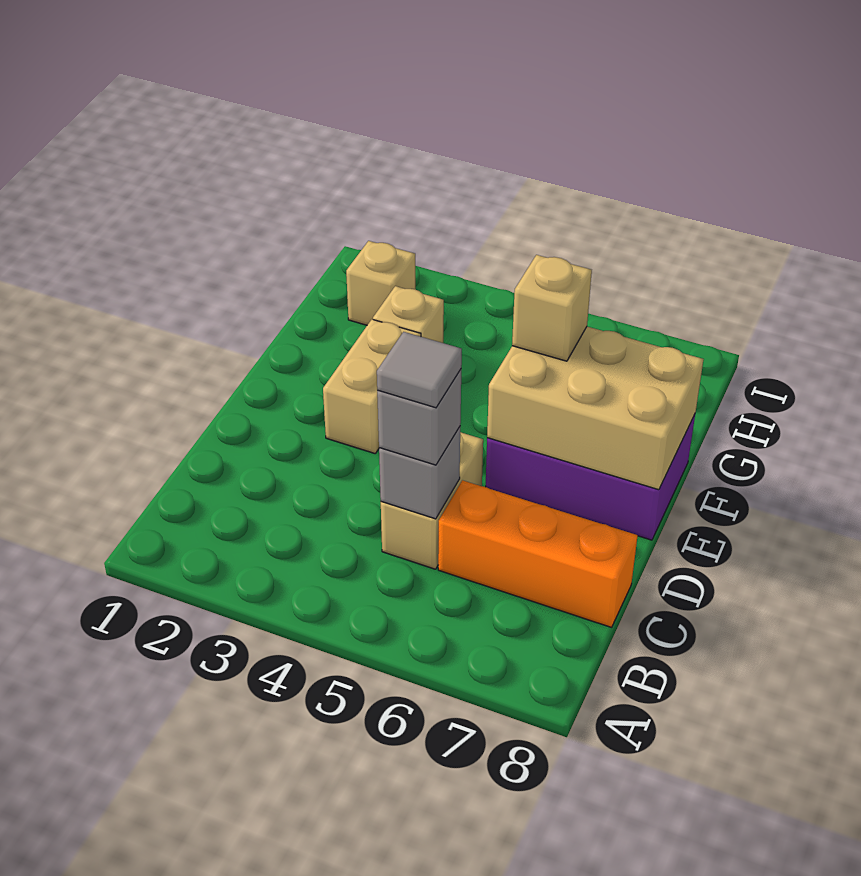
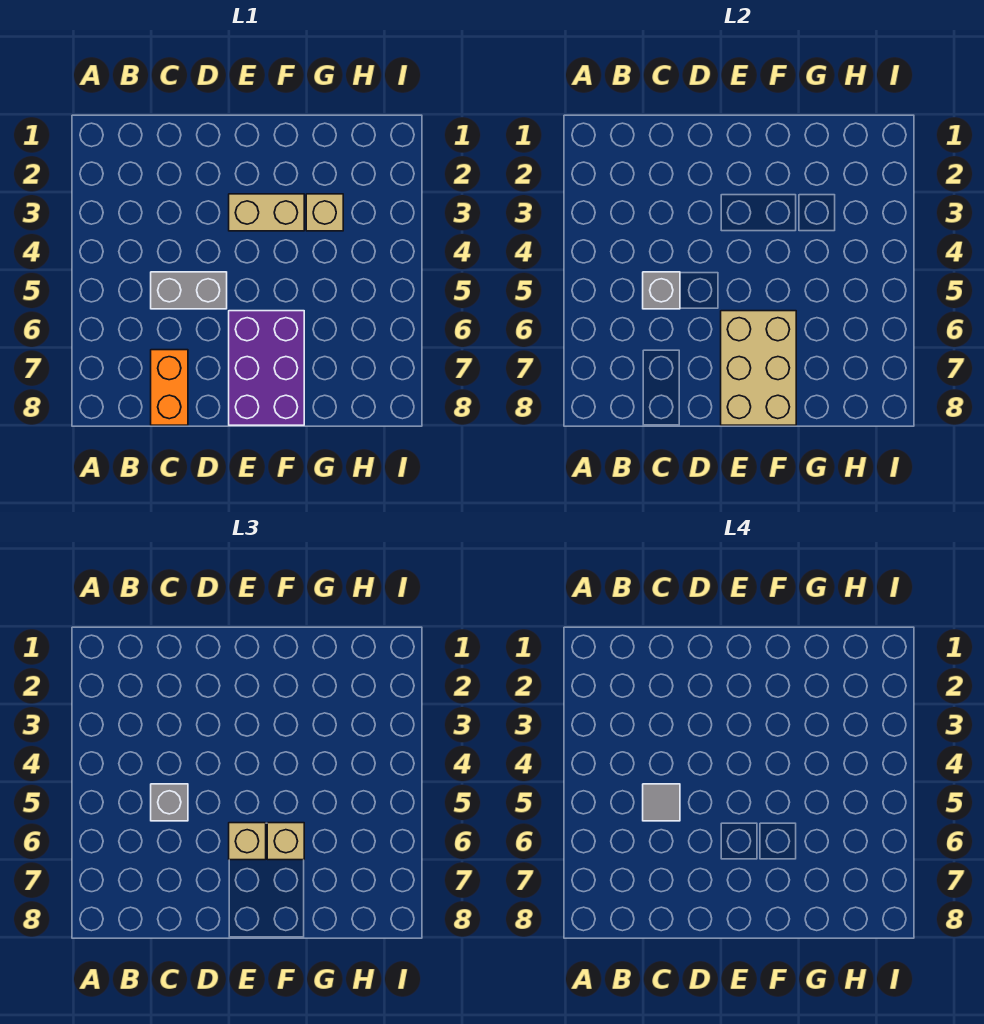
tan brick C5:D5 level 1 -> grey brick C5:D5 level 1
orange brick C6:C8 level 1 -> orange brick C7:C8 level 1
tan brick H2 level 1 -> tan brick E6 level 3

